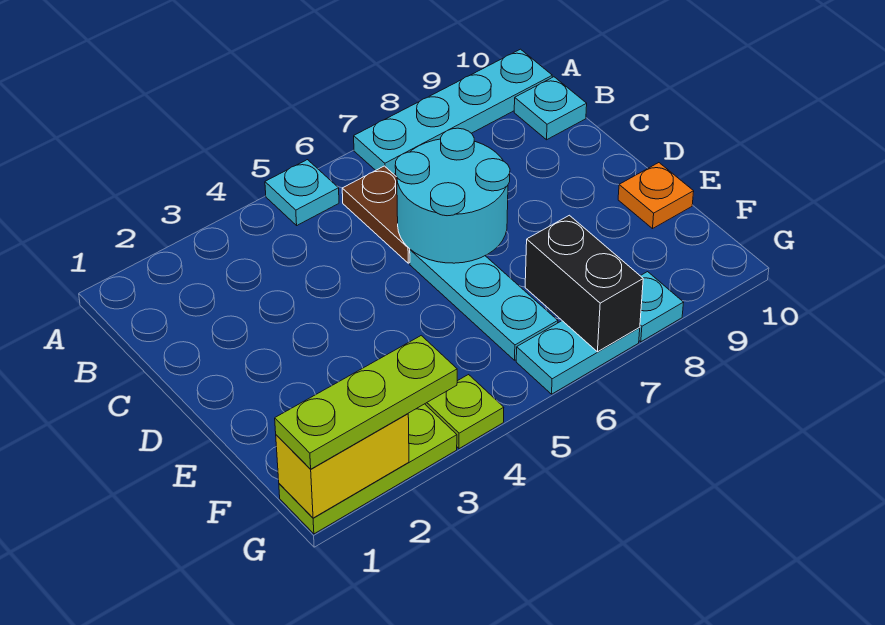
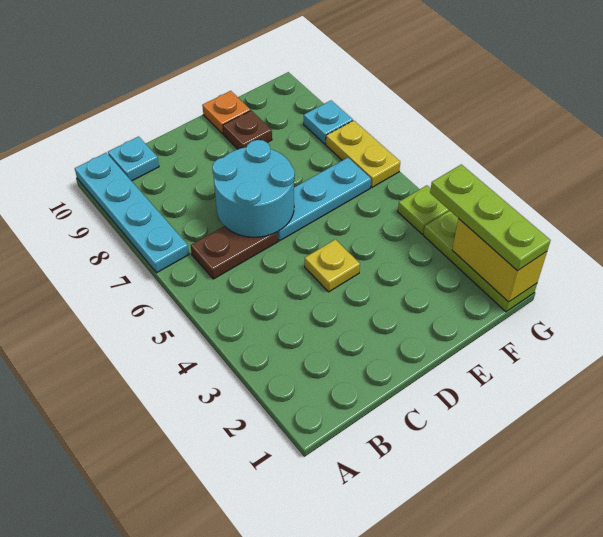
cyan plate A5 level 1 -> none
none -> yellow plate D4 level 1
none -> brown plate E9 level 1
black brick F7:G7 level 2 -> none
cyan plate G6:G7 level 1 -> yellow plate G6:G7 level 1

